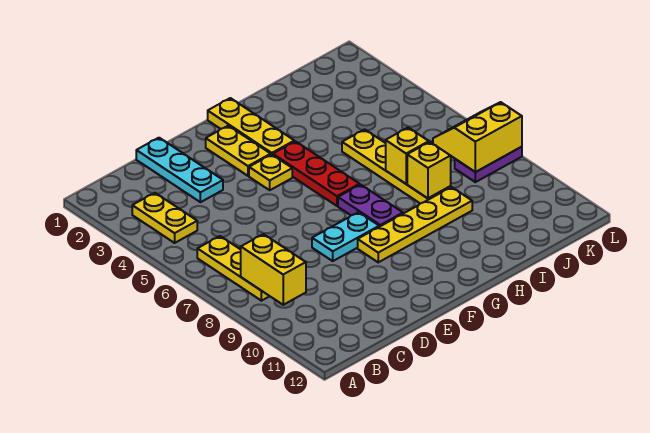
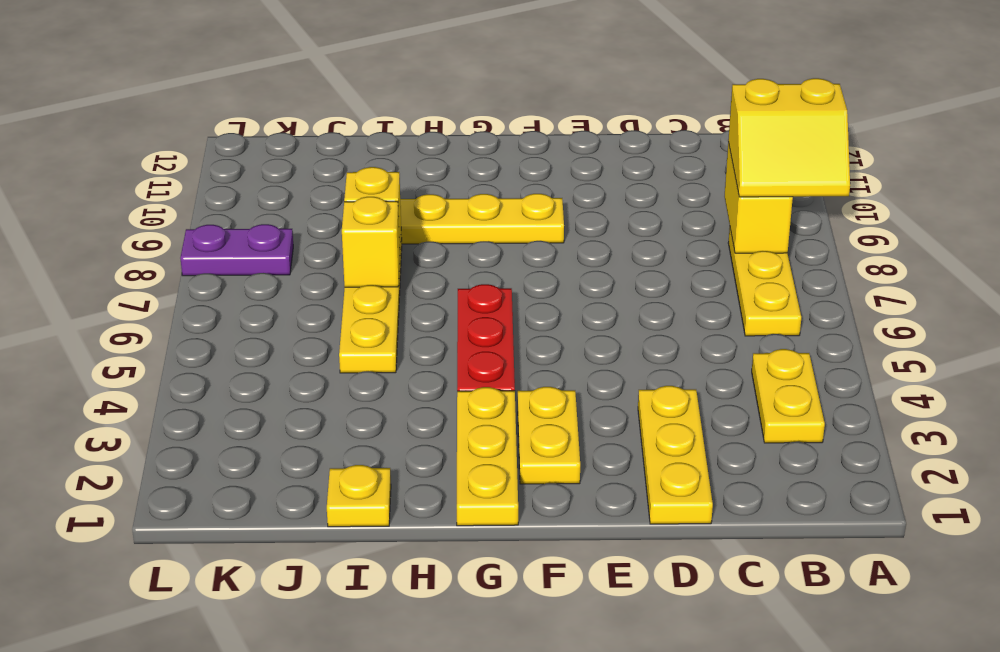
cyan plate D1:D3 level 1 -> yellow plate D1:D3 level 1
cyan plate E8:F8 level 1 -> none
yellow plate F4 level 1 -> yellow plate I1 level 1
purple plate G7:G8 level 1 -> none
yellow slope K7:L8 level 2 top 8 -> yellow slope A8:B9 level 3 top 9

